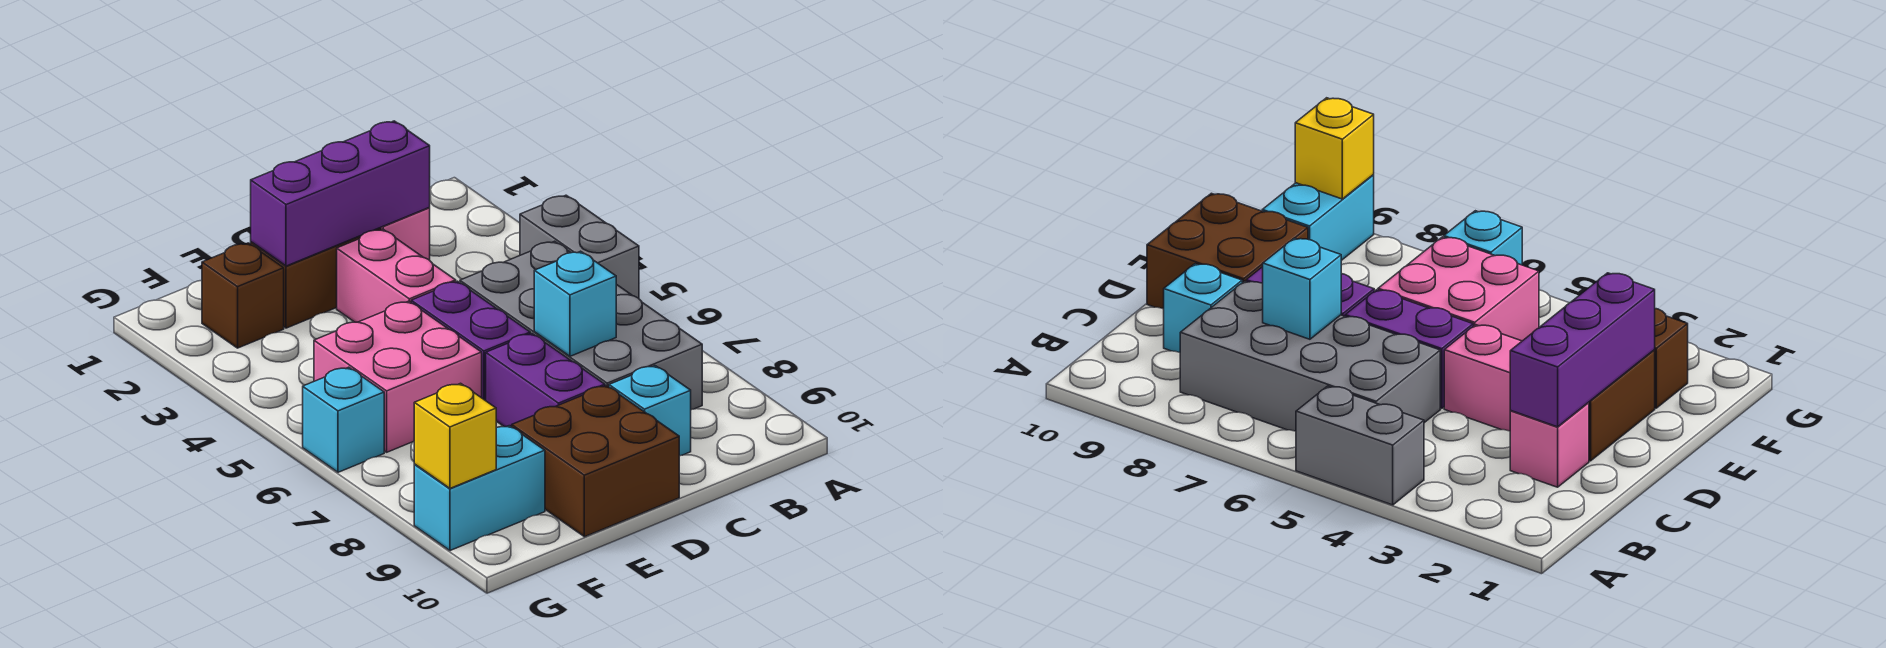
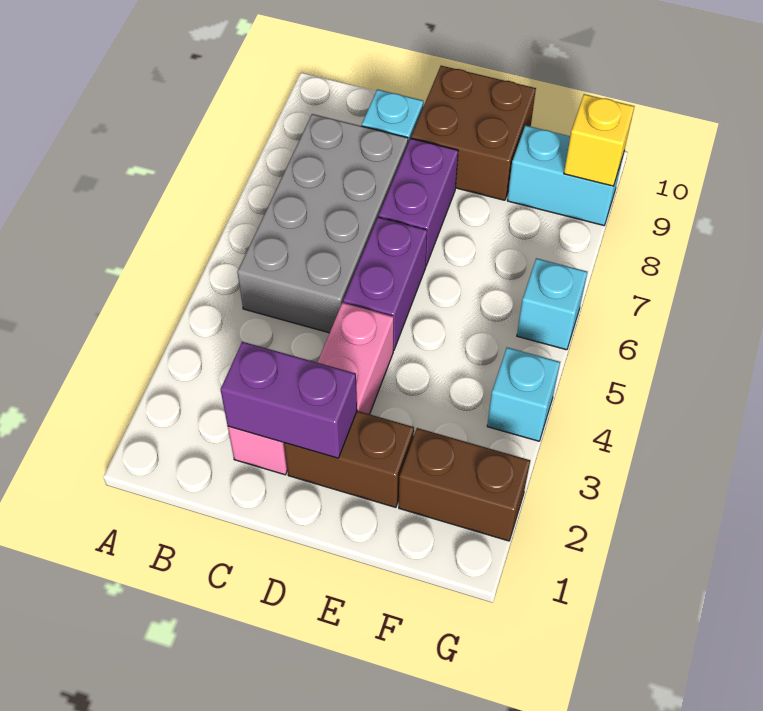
grey brick A4:A5 level 1 -> none
purple brick C2:E2 level 2 -> purple brick C2:D2 level 2
cyan brick C7 level 2 -> cyan brick G4 level 1
pink brick E5:F6 level 1 -> none
brown brick F2 level 1 -> brown brick F2:G2 level 1

